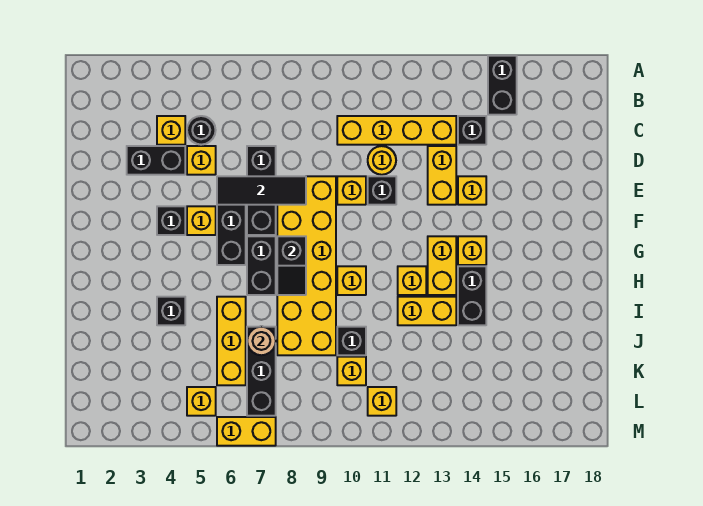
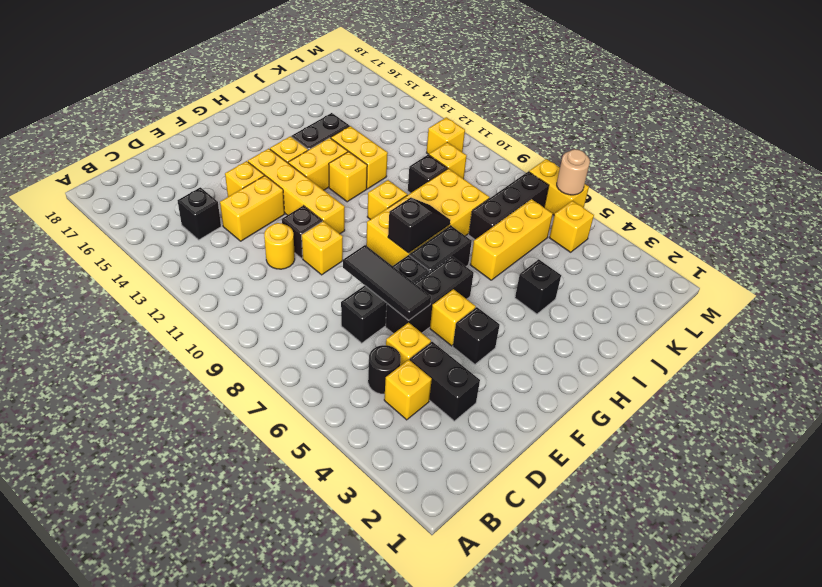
black brick A15:B15 level 1 -> none
yellow brick C10:C13 level 1 -> yellow brick F11:F14 level 1
yellow brick E8:J9 level 1 -> yellow brick G8:J9 level 1
tan round brick J7 level 2 -> tan round brick M6 level 2

